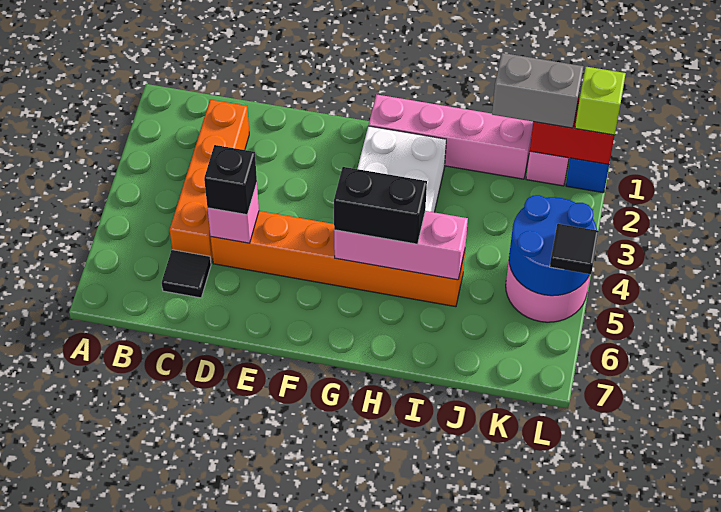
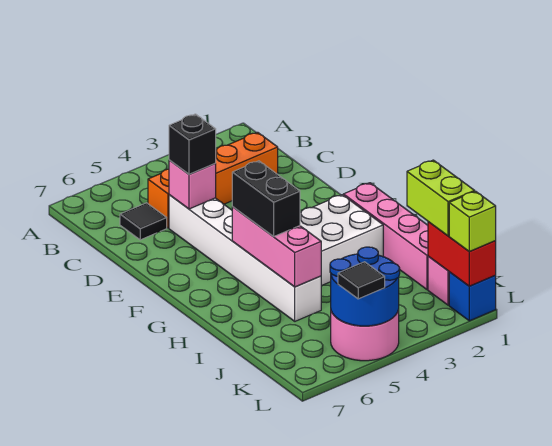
orange brick D5:I5 level 1 -> white brick D5:I5 level 1
grey brick J1:K1 level 3 -> lime brick J1:K1 level 3

